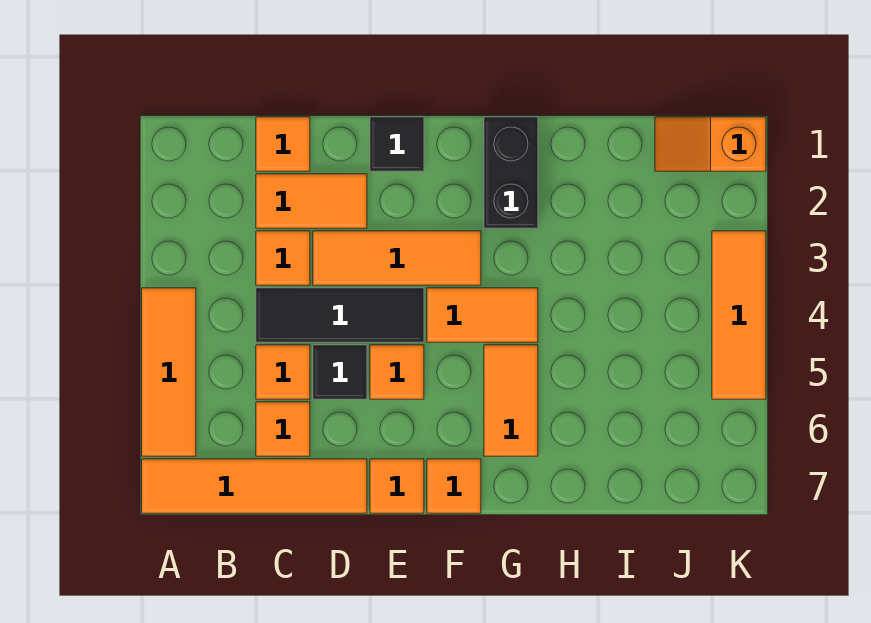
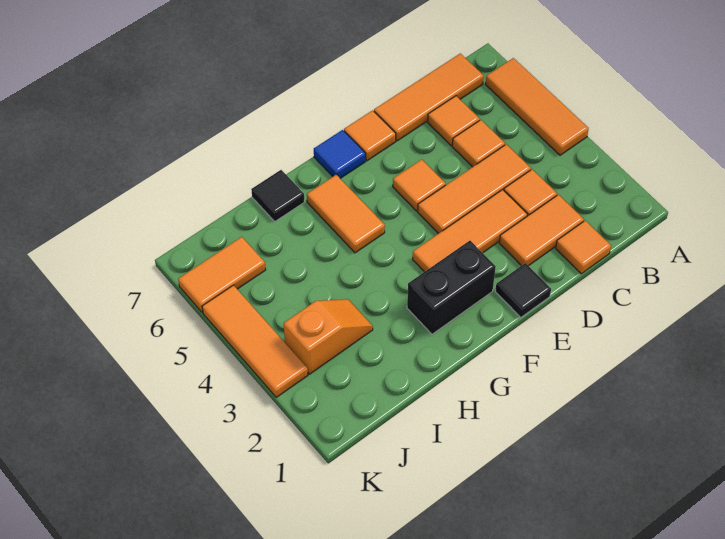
orange tile A7:D7 level 1 -> orange tile B7:D7 level 1
black tile C4:E4 level 1 -> orange tile C4:E4 level 1
black tile D5 level 1 -> black tile H7 level 1
orange tile F4:G4 level 1 -> orange tile J6:K6 level 1
orange tile F7 level 1 -> blue tile F7 level 1
black brick G1:G2 level 1 -> black brick F2:G2 level 1
orange slope J1:K1 level 1 top K -> orange slope I3:J3 level 1 top J

